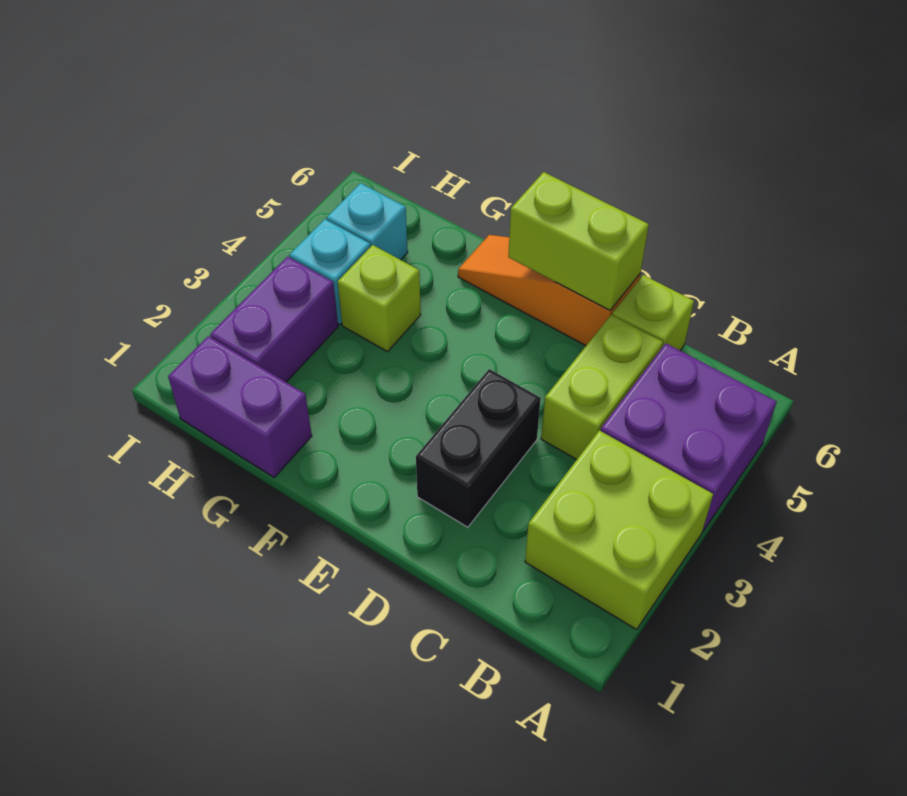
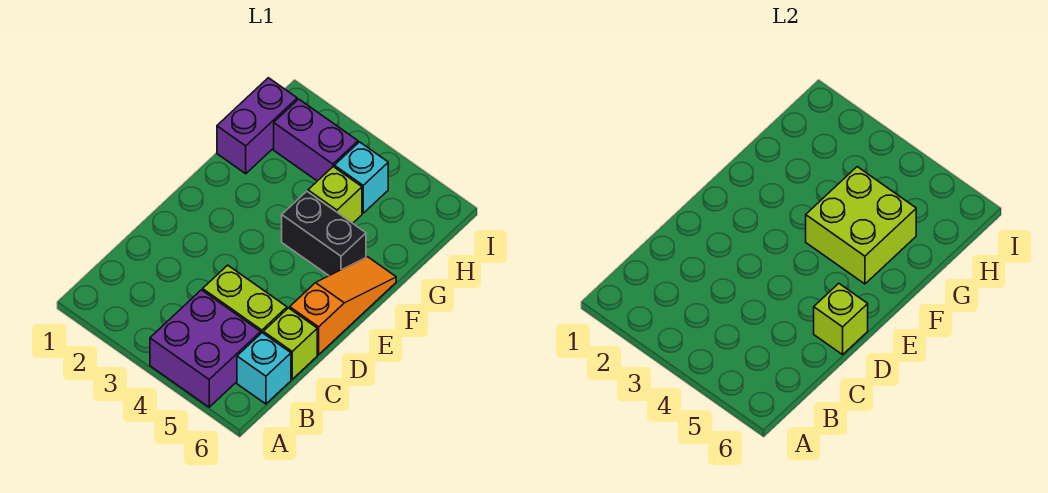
lime brick A2:B3 level 1 -> lime brick F4:G5 level 2
black brick D2:D3 level 1 -> black brick F4:F5 level 1
lime brick D6:E6 level 2 -> lime brick D6 level 2
cyan brick H5 level 1 -> cyan brick B6 level 1

